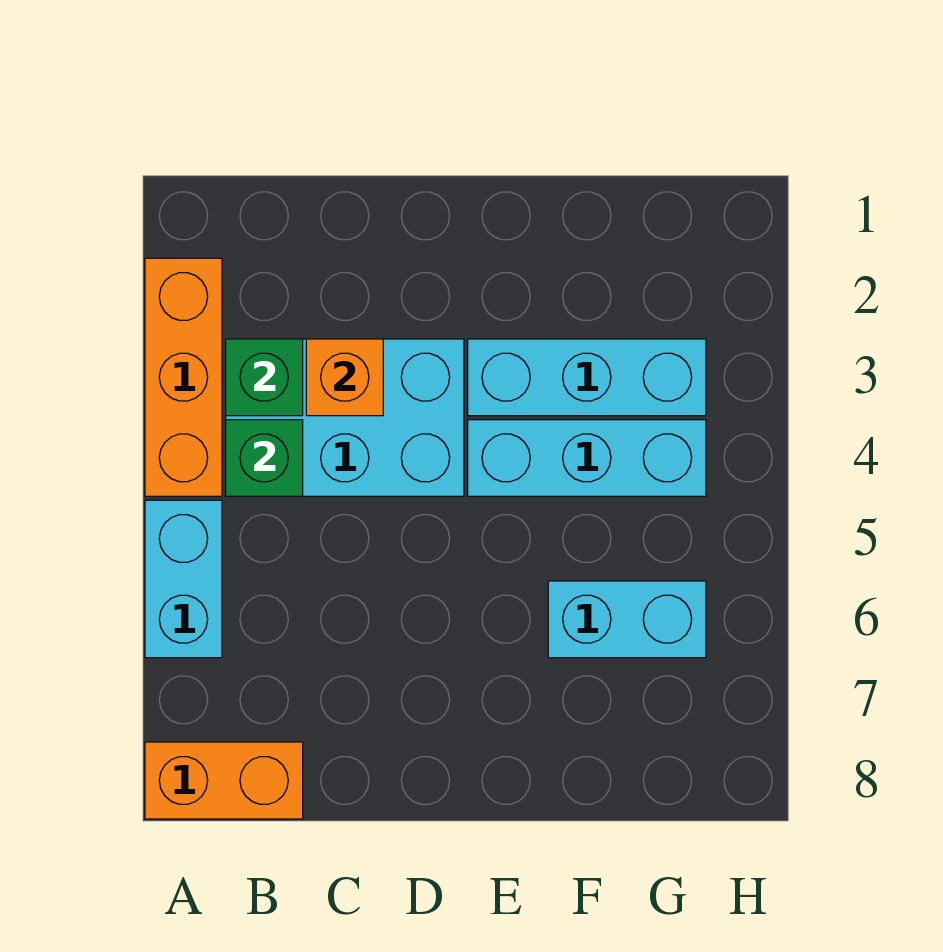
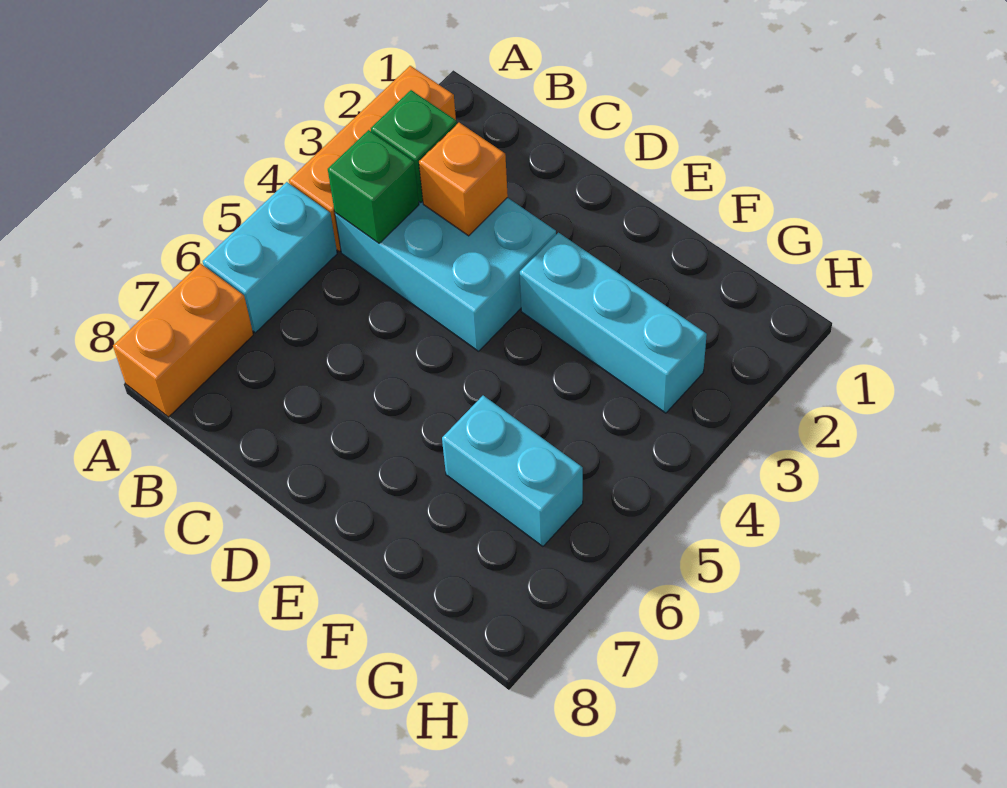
orange brick A8:B8 level 1 -> orange brick A7:A8 level 1
cyan brick E4:G4 level 1 -> none

